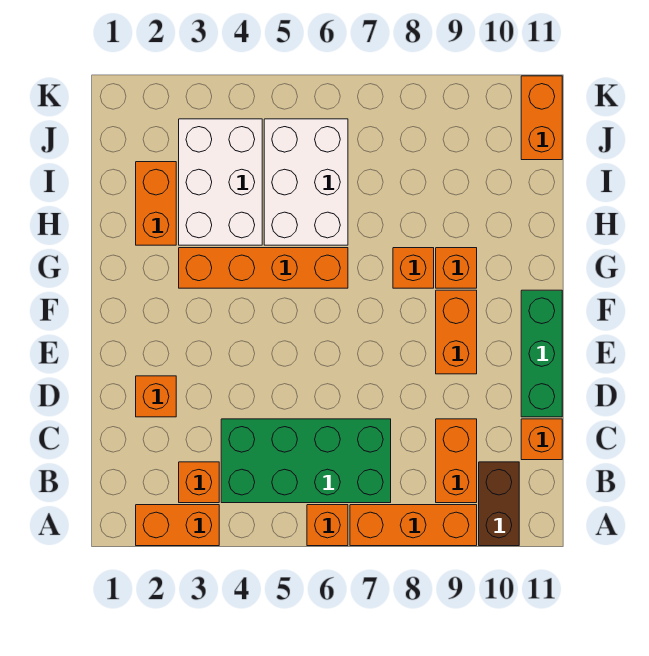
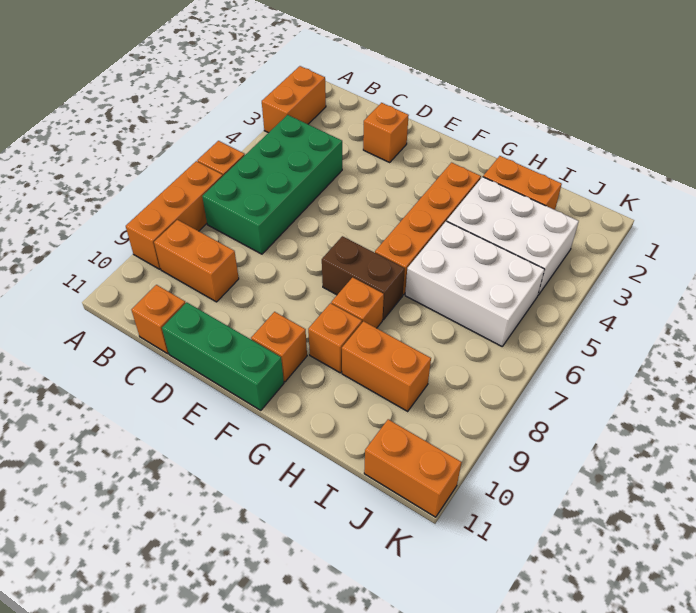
brown brick A10:B10 level 1 -> brown brick F7:G7 level 1
orange brick B3 level 1 -> orange brick F10 level 1
orange brick E9:F9 level 1 -> orange brick H9:I9 level 1

